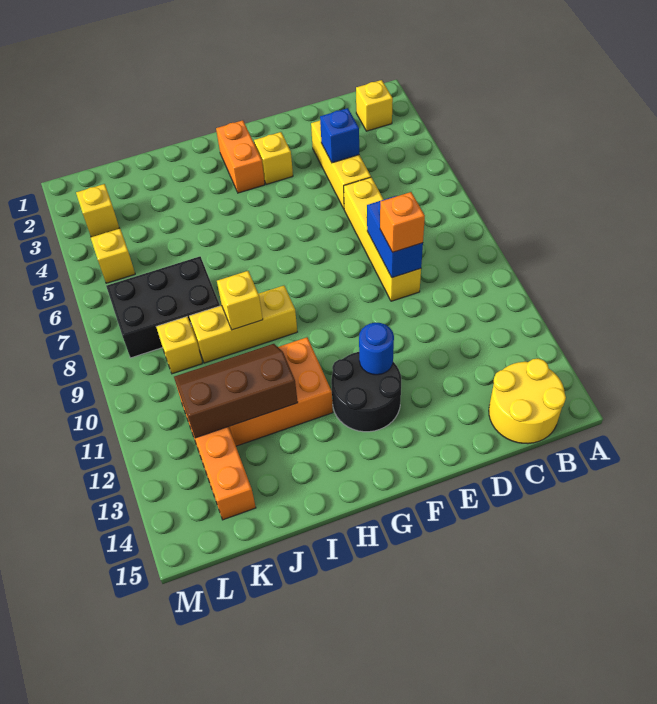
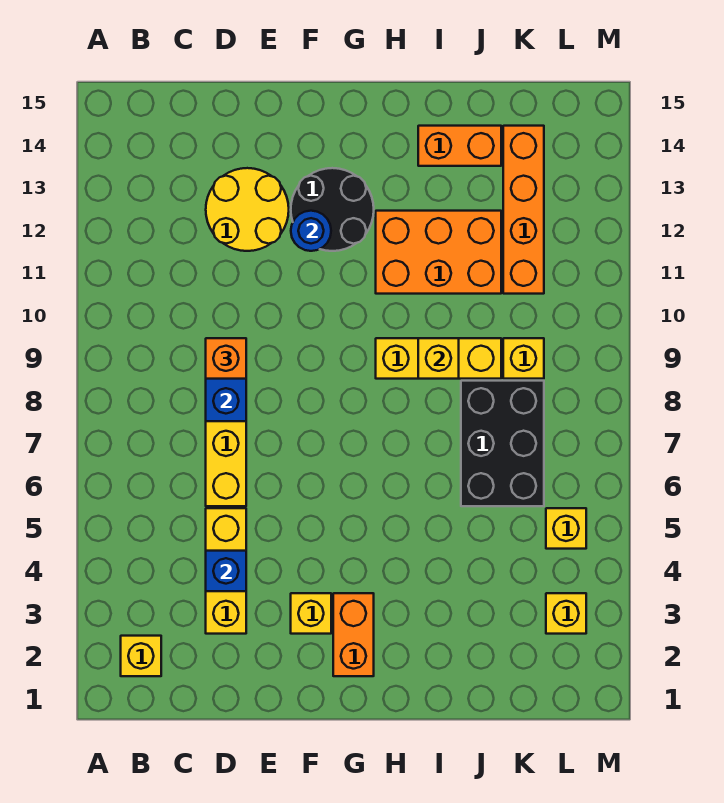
yellow round brick B14:C15 level 1 -> yellow round brick D12:E13 level 1
brown slope I11:K12 level 2 top 12 -> none
none -> orange brick I14:J14 level 1
black brick J7:L8 level 1 -> black brick J6:K8 level 1

